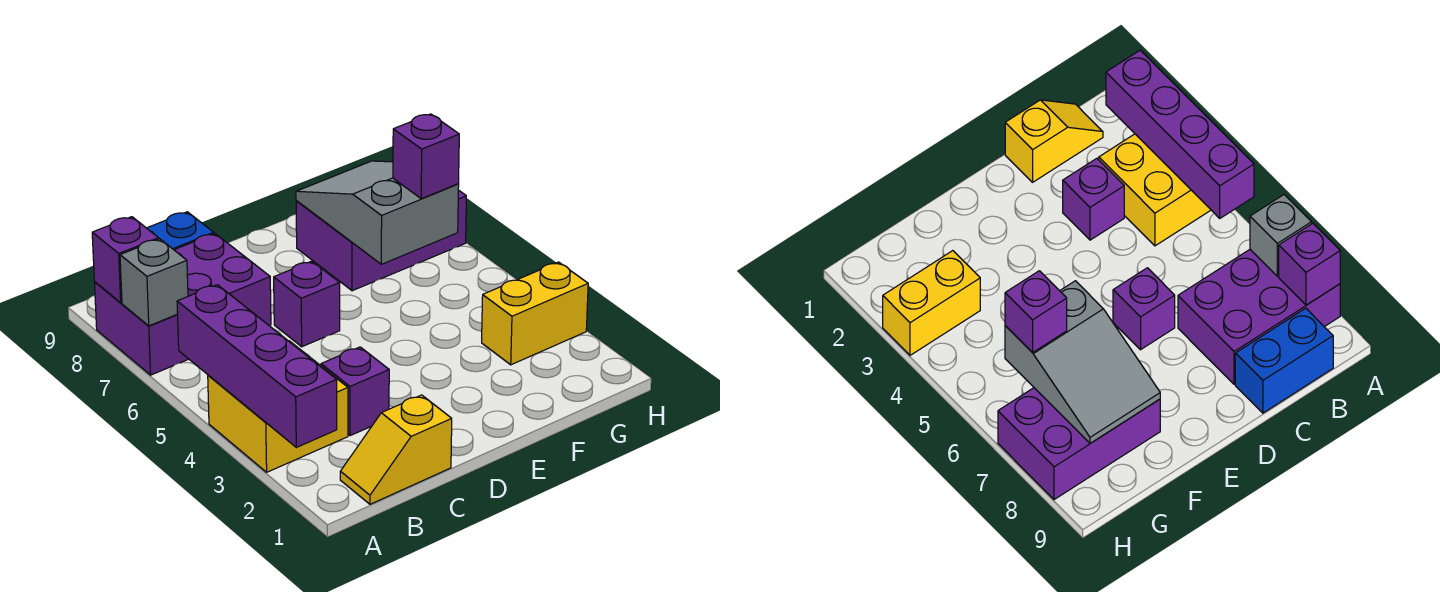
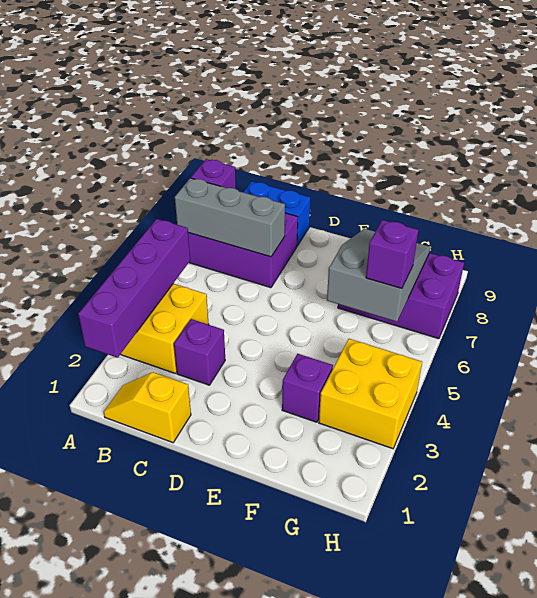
grey brick A7 level 2 -> grey brick A7:C7 level 2
purple brick D6 level 1 -> purple brick F3 level 1
yellow brick G3:H3 level 1 -> yellow brick G3:H4 level 1

